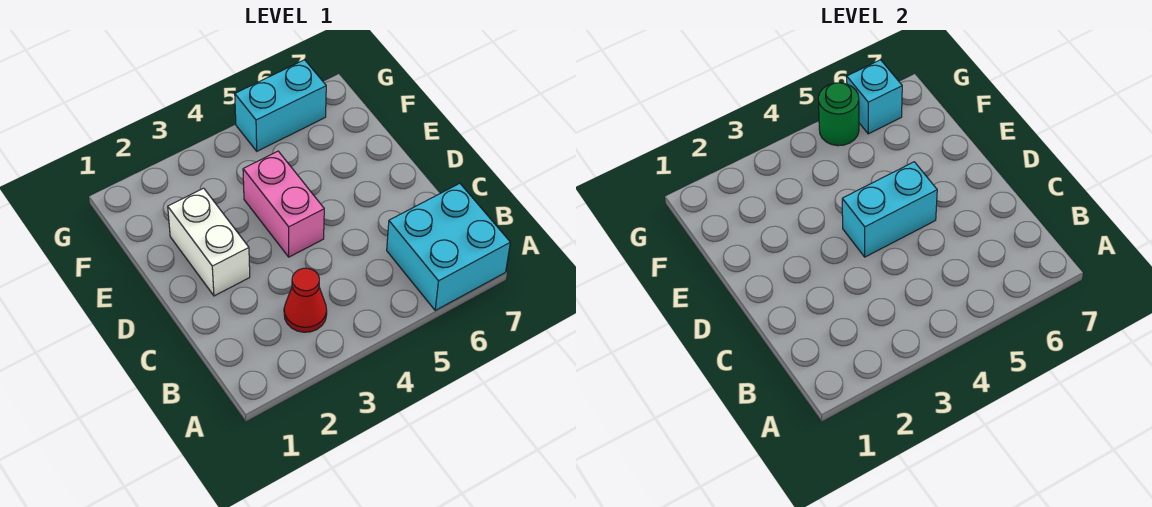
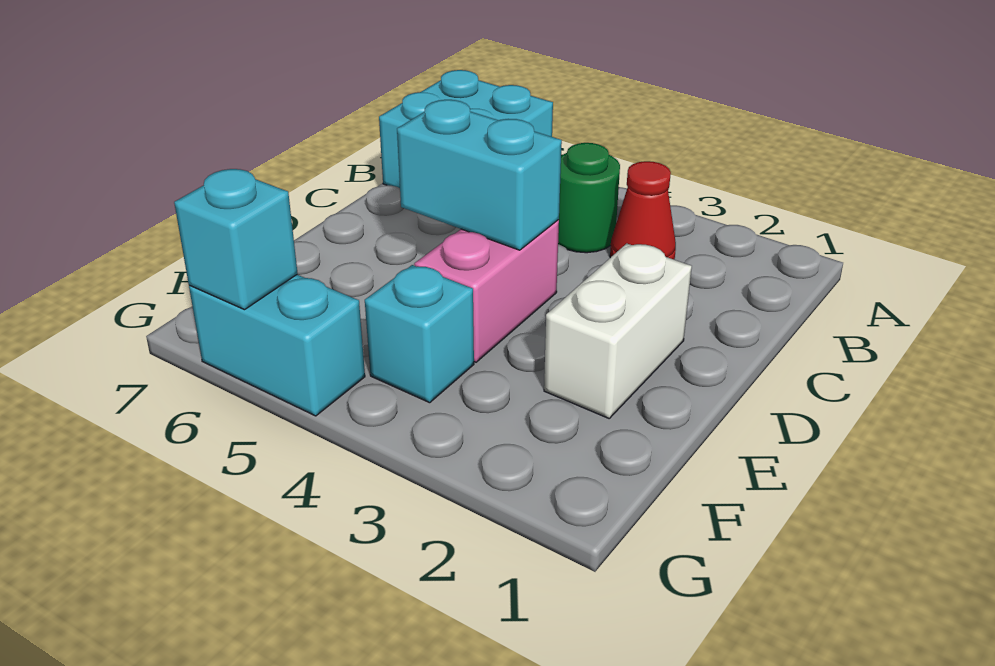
none -> cyan brick F4 level 1
green round brick G5 level 2 -> green round brick B4 level 1

